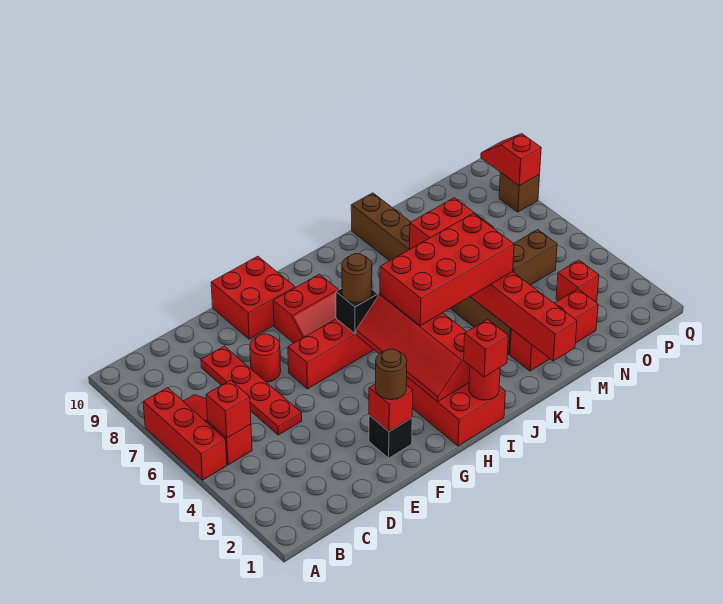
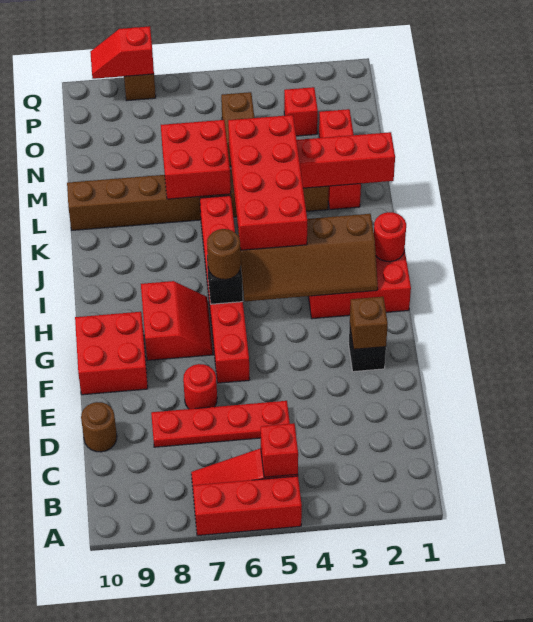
red brick F2 level 2 -> brown brick F2 level 2
brown round brick F2 level 3 -> brown round brick D10 level 1
red slope H2:I5 level 2 top I -> brown slope H2:I5 level 2 top I
red brick I1 level 3 -> none

